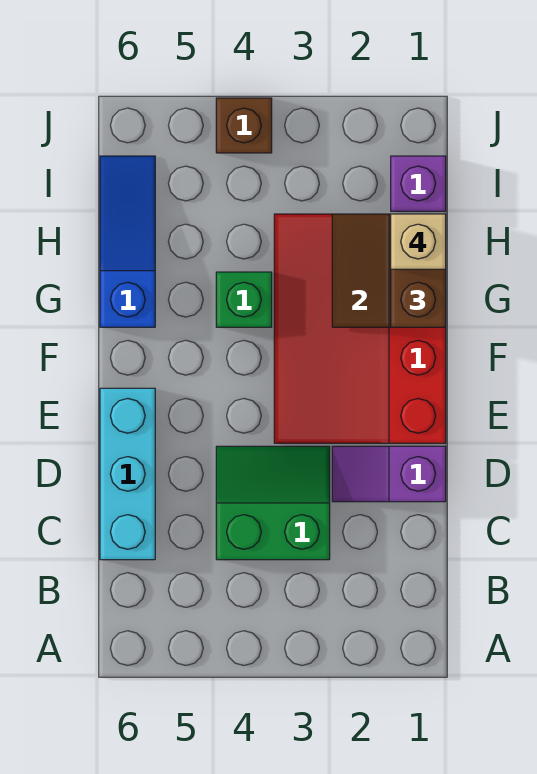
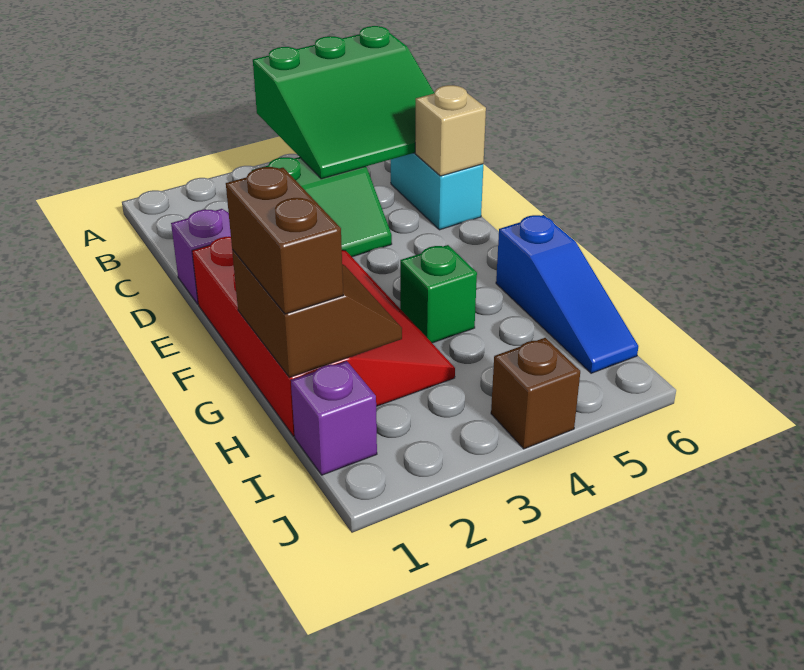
none -> green slope A4:C6 level 2 top A
cyan brick C6:E6 level 1 -> cyan brick C6:D6 level 1
tan brick H1 level 4 -> tan brick D6 level 2

